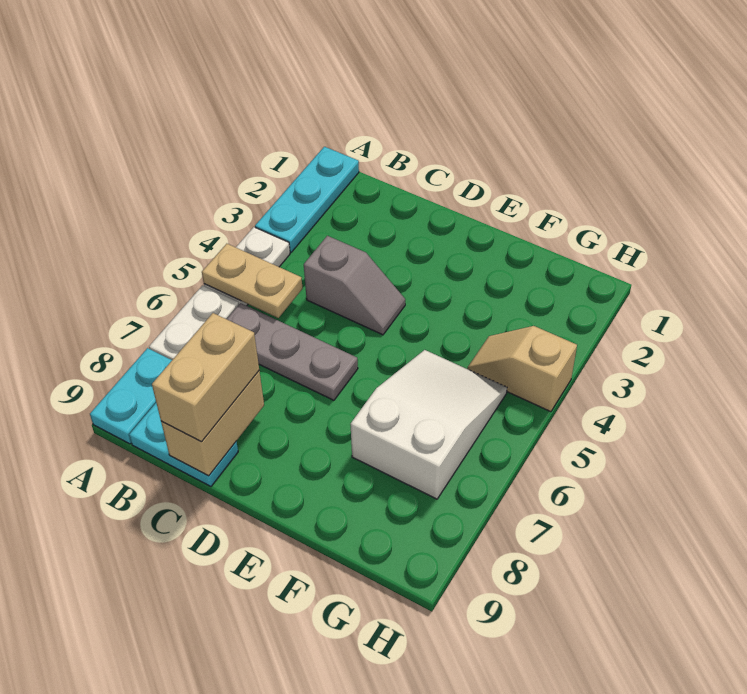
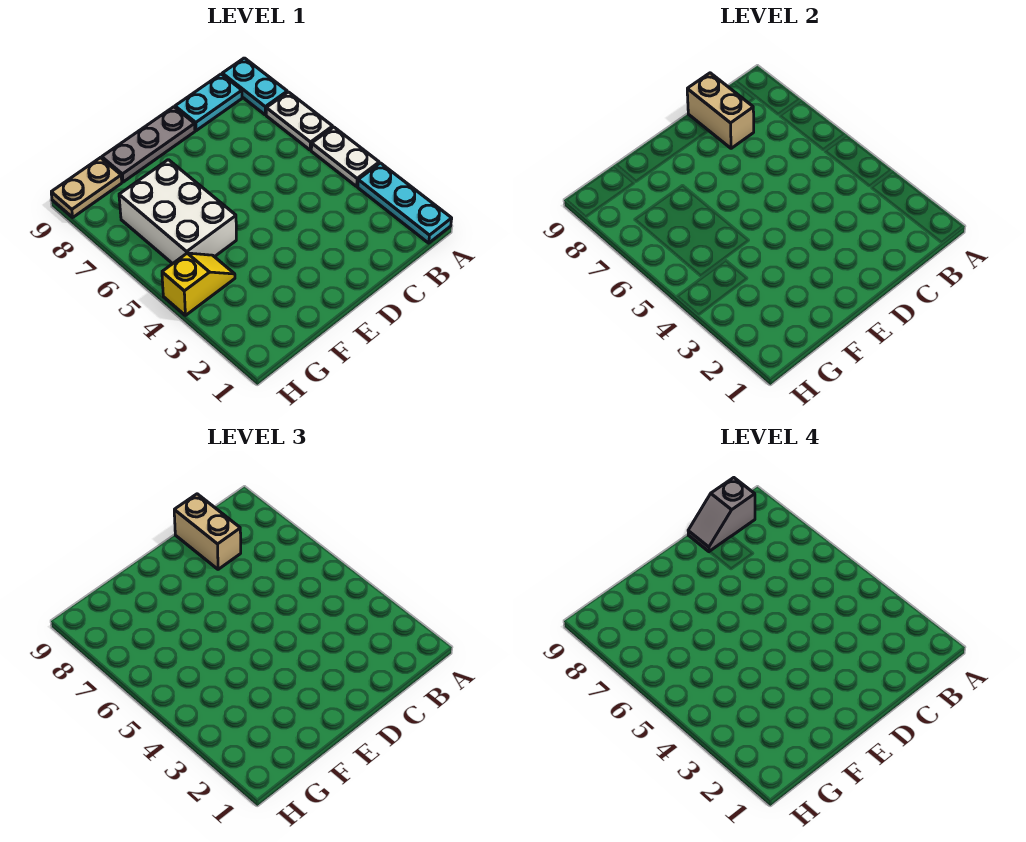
tan plate A5:B5 level 2 -> tan plate G9:H9 level 1
grey plate B6:D6 level 1 -> grey plate D9:F9 level 1
grey slope C4:D4 level 1 top C -> grey slope B9:C9 level 4 top B
white slope F5:G7 level 1 top 7 -> white brick F5:G7 level 1
tan slope G4:H4 level 1 top H -> yellow slope G4:H4 level 1 top H

